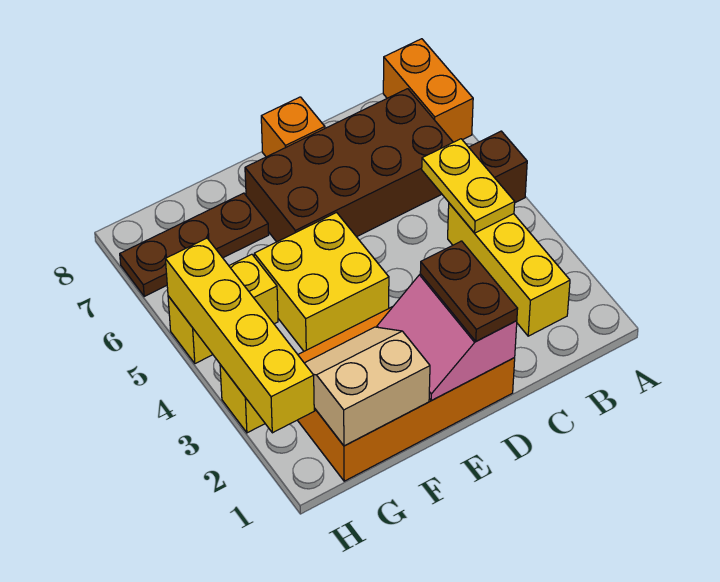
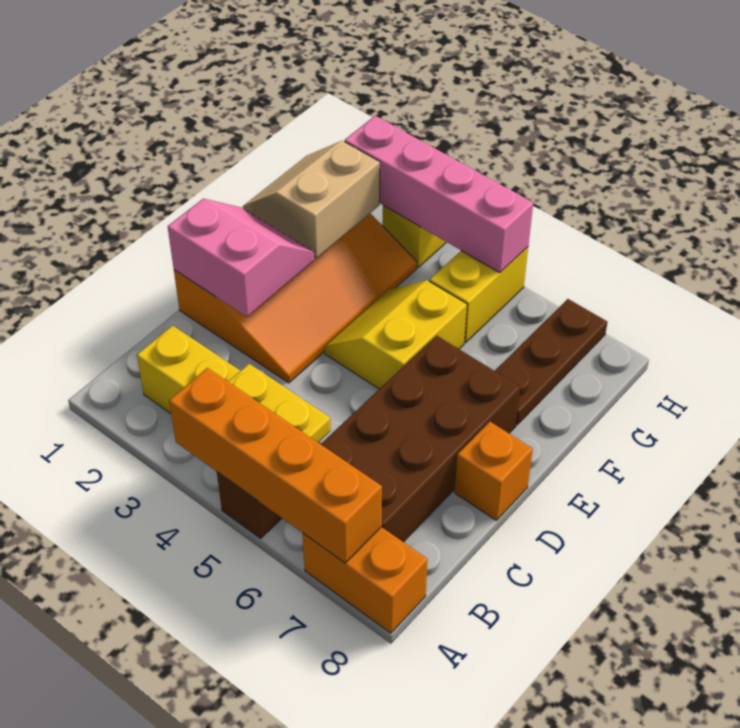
none -> orange brick A4:A7 level 2
brown plate D1:D2 level 3 -> none
yellow brick E4:F5 level 1 -> yellow slope E4:F5 level 1 top 5
tan slope F1:G2 level 2 top 1 -> tan slope F1:G2 level 2 top 2
yellow brick H2:H5 level 2 -> pink brick H2:H5 level 2

